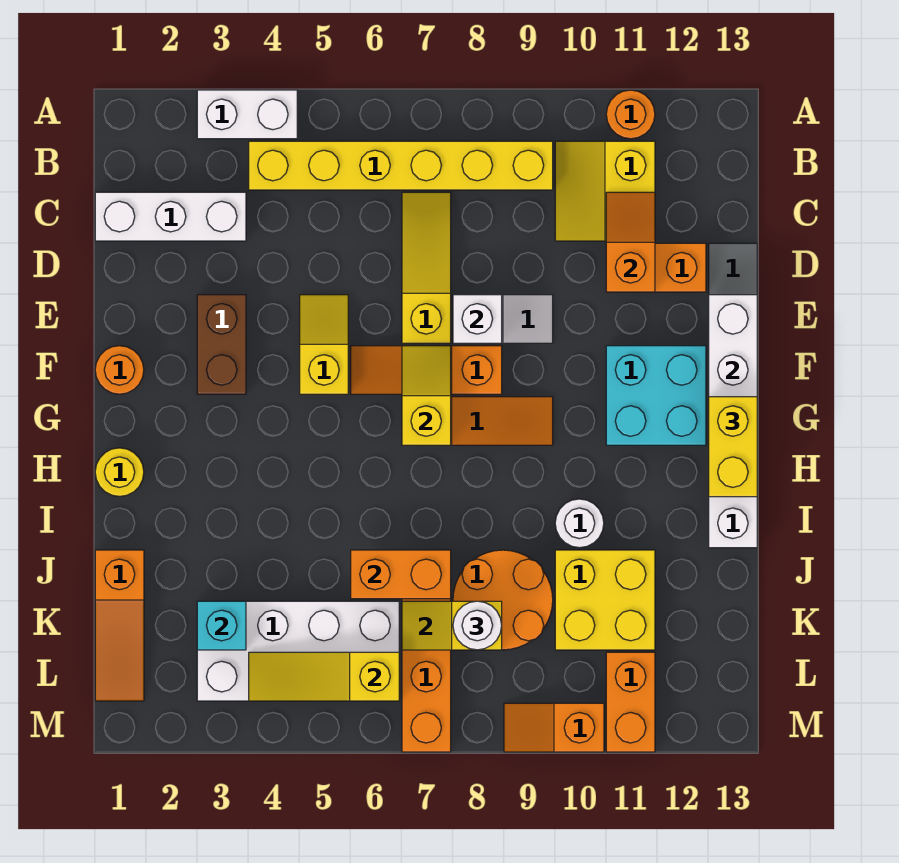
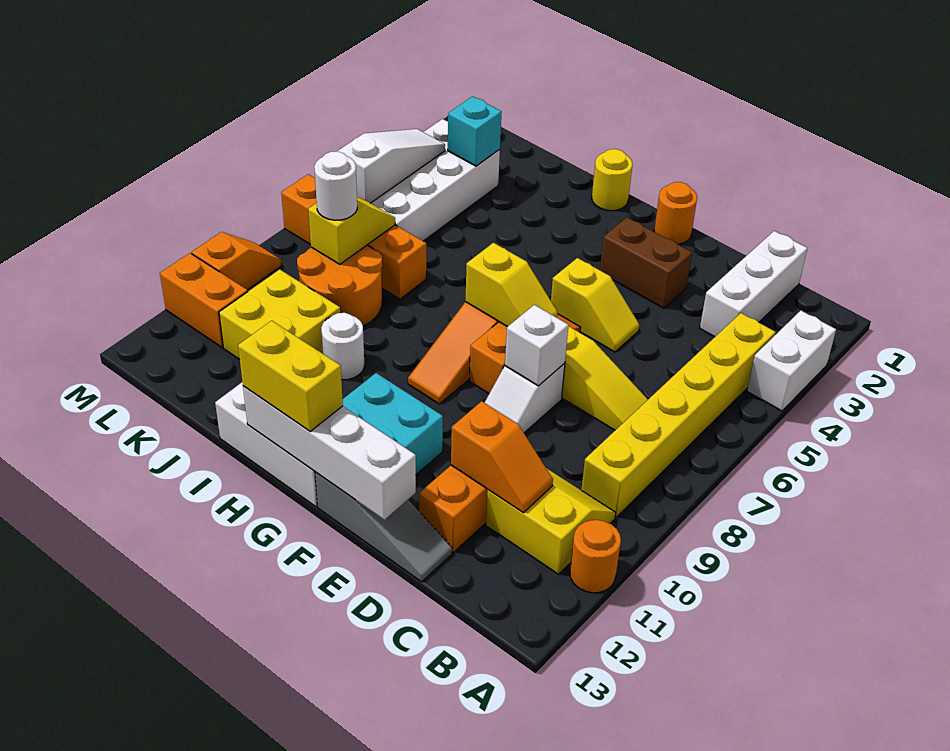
orange slope J1:L1 level 1 top J -> none
orange brick J6:J7 level 2 -> none
yellow slope L4:L6 level 2 top 6 -> white slope L4:L6 level 2 top 6

